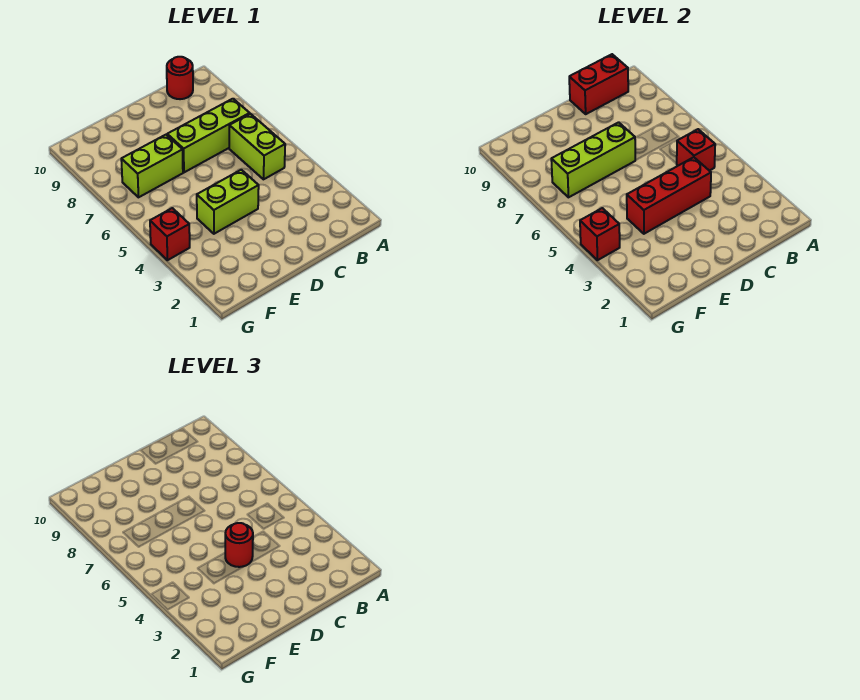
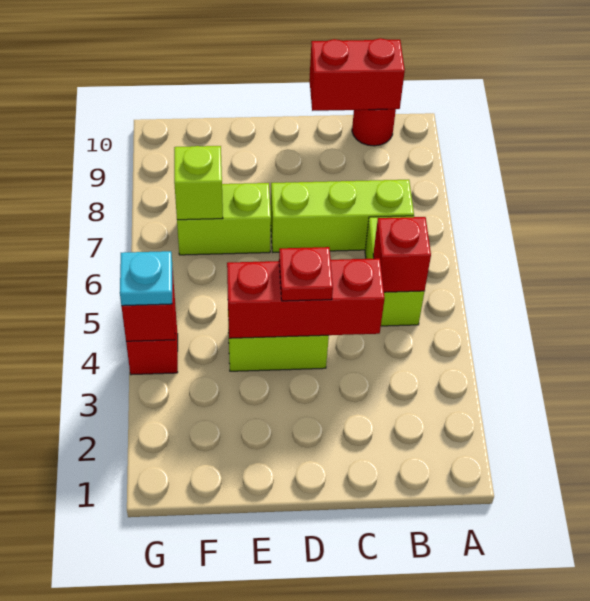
red round brick D4 level 3 -> red plate D4 level 3
lime brick D7:F7 level 2 -> lime brick F7 level 2
none -> cyan plate G4 level 3

